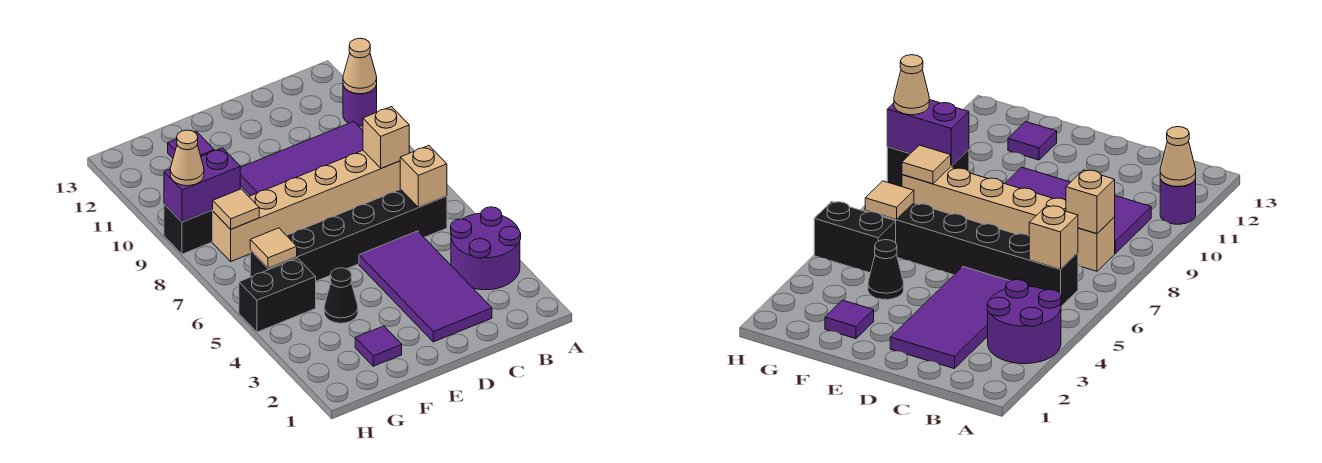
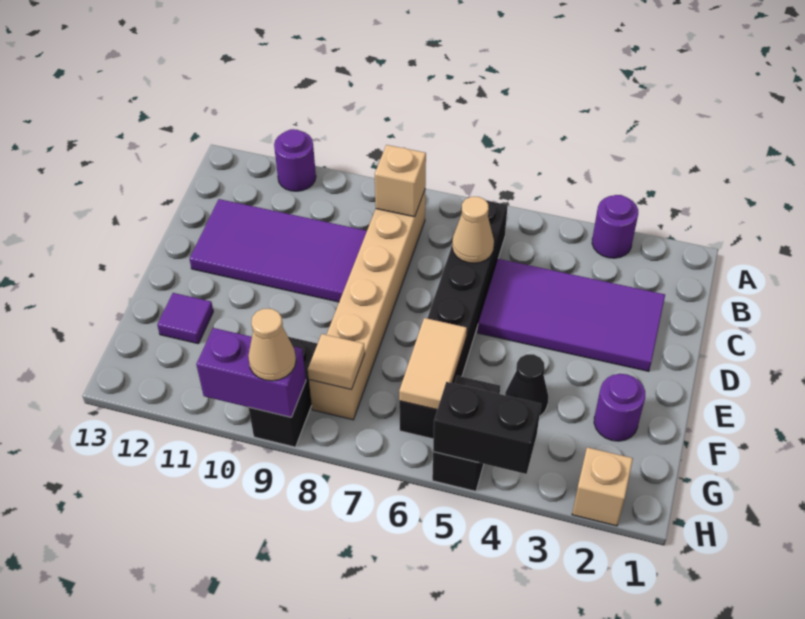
purple round brick A3:B4 level 1 -> purple round brick A3 level 1
tan cone A11 level 2 -> tan cone C6 level 2
tan brick B6 level 2 -> tan brick H2 level 1
purple tile B9:E10 level 1 -> purple tile C9:D12 level 1
purple tile F2 level 1 -> purple round brick F2 level 1
tan tile G6 level 2 -> tan tile F6:G6 level 2
purple brick G9:H9 level 2 -> purple brick H9:H10 level 2
none -> black brick H4:H5 level 2

